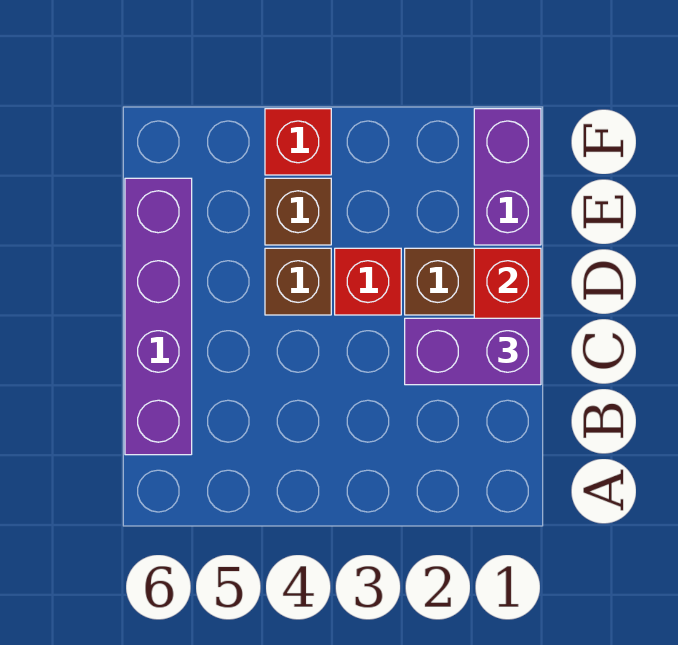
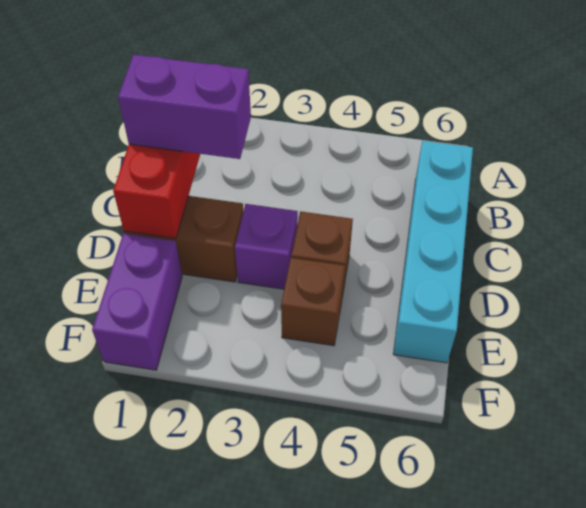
purple brick B6:E6 level 1 -> cyan brick B6:E6 level 1
red brick D3 level 1 -> purple brick D3 level 1
red brick F4 level 1 -> none

